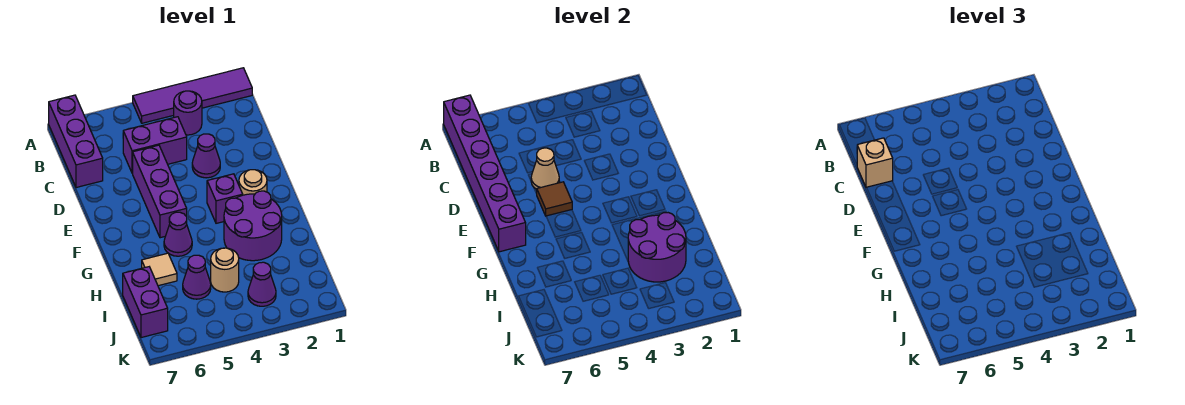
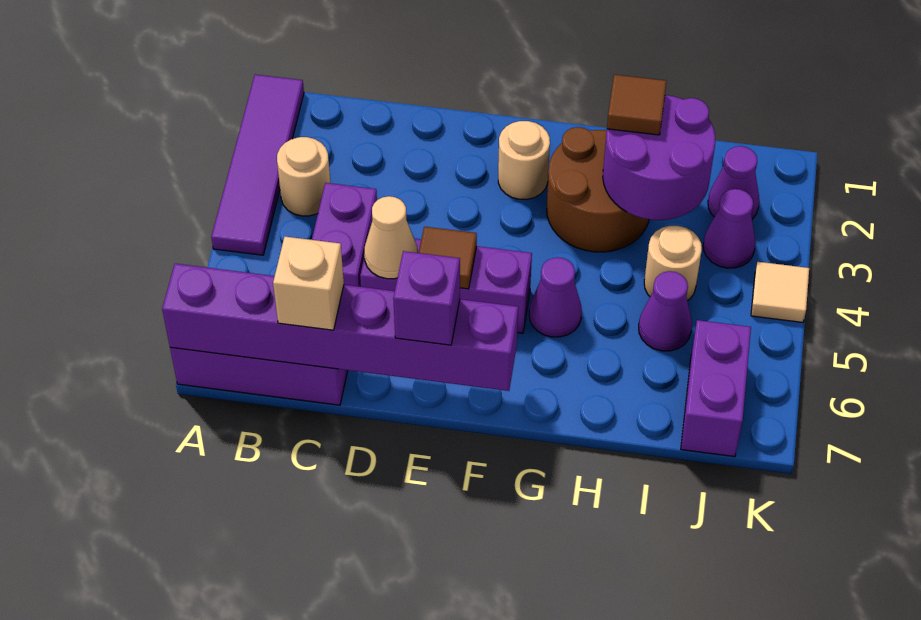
purple round brick B3 level 1 -> tan round brick B3 level 1
purple cone D3 level 1 -> purple cone J2 level 1
purple brick F3 level 1 -> purple brick E7 level 3
purple round brick G2:H3 level 1 -> brown round brick G2:H3 level 1
none -> brown tile H2 level 3
tan tile H6 level 1 -> tan tile K4 level 1
purple brick I7:J7 level 1 -> purple brick J6:J7 level 1

